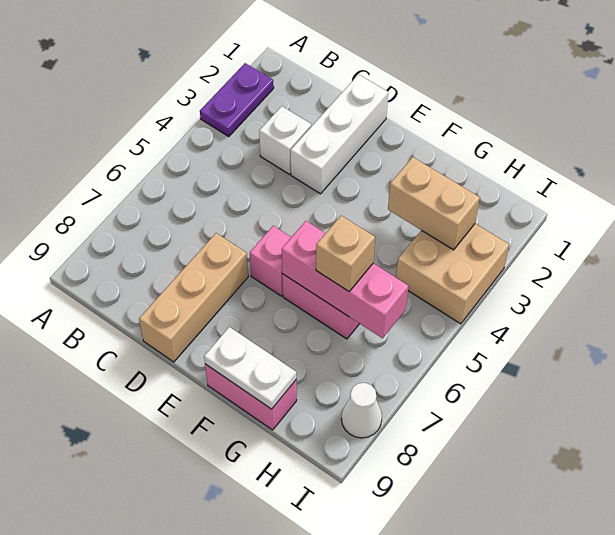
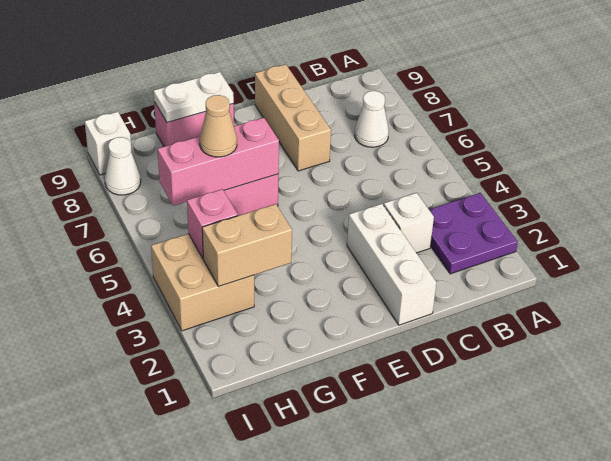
purple plate A2:A3 level 1 -> purple plate A2:B3 level 1
none -> white cone B7 level 1
pink brick E6 level 1 -> pink brick H4 level 2
tan brick G6 level 3 -> tan cone G6 level 3
none -> white brick I9 level 1

